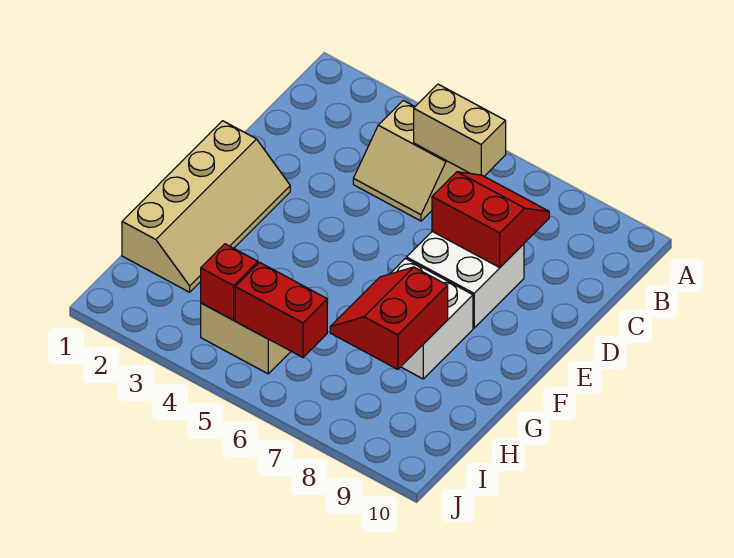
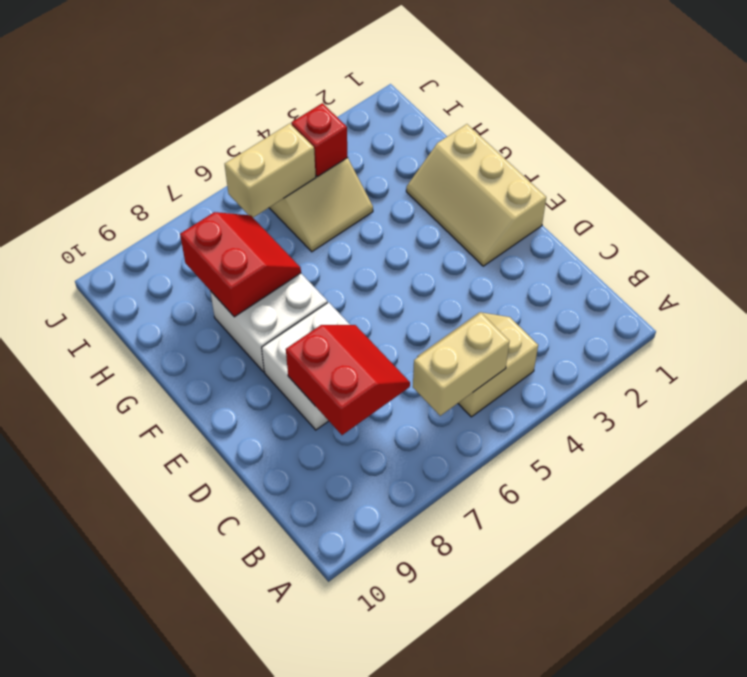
red slope C7:D8 level 2 top D -> red slope C7:D8 level 2 top 8
tan slope E1:H2 level 1 top 1 -> tan slope E1:G2 level 1 top 1
red brick I5:I6 level 2 -> tan brick I5:I6 level 2

